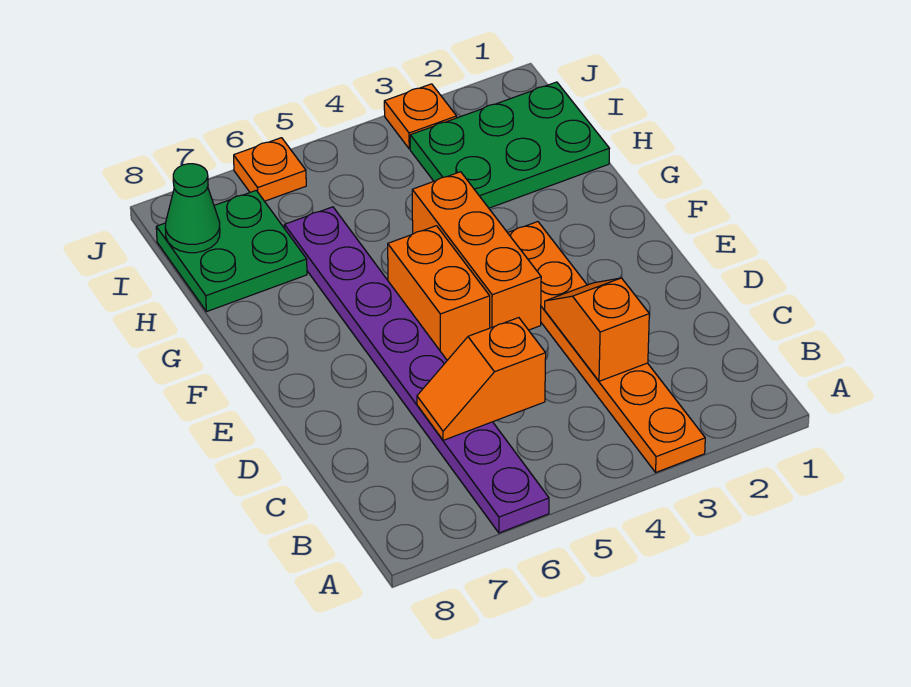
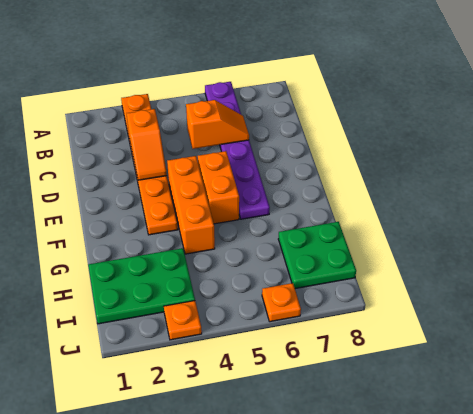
purple plate A6:H6 level 1 -> purple plate A6:F6 level 1
green cone I8 level 2 -> none

